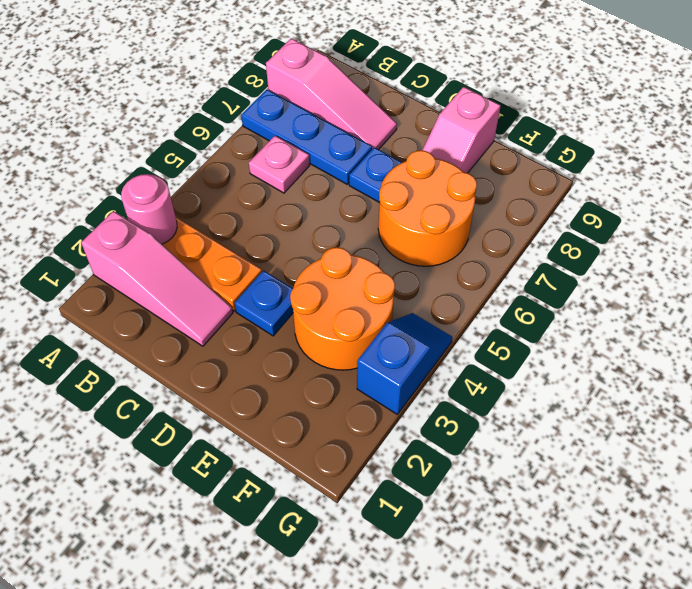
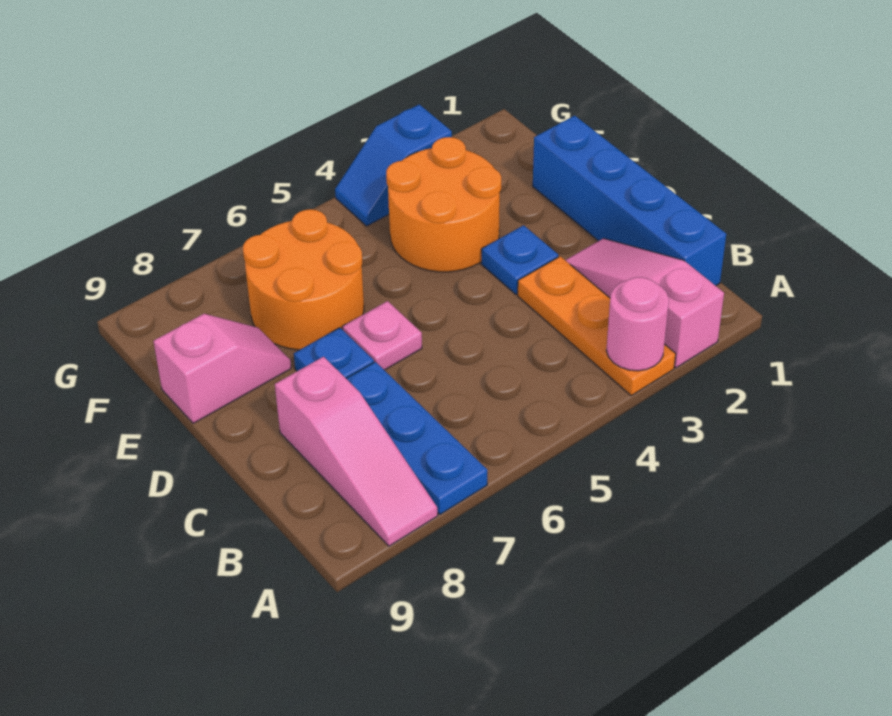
pink slope A8:C8 level 1 top A -> pink slope A8:C8 level 1 top C
none -> blue brick B1:E1 level 1
pink plate B6 level 1 -> pink plate D6 level 1

